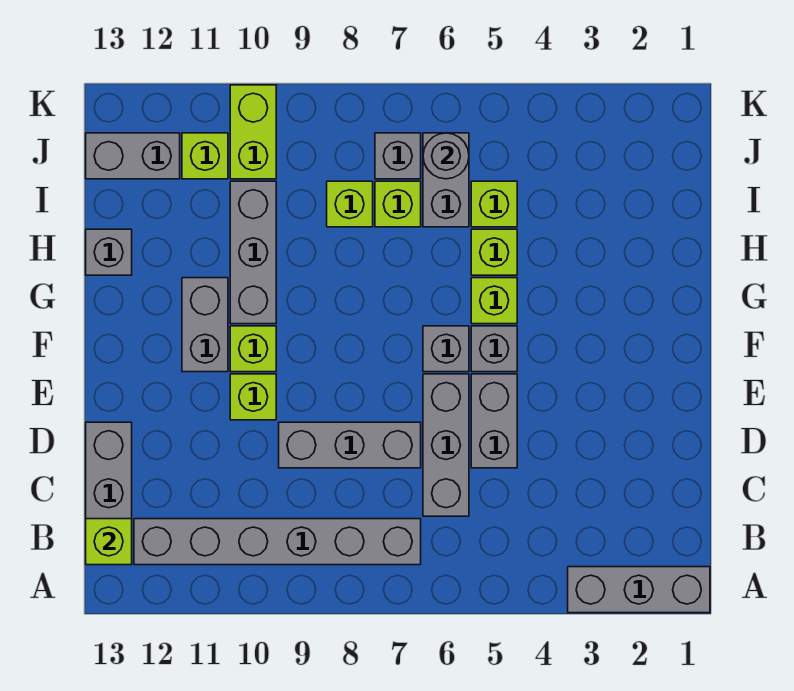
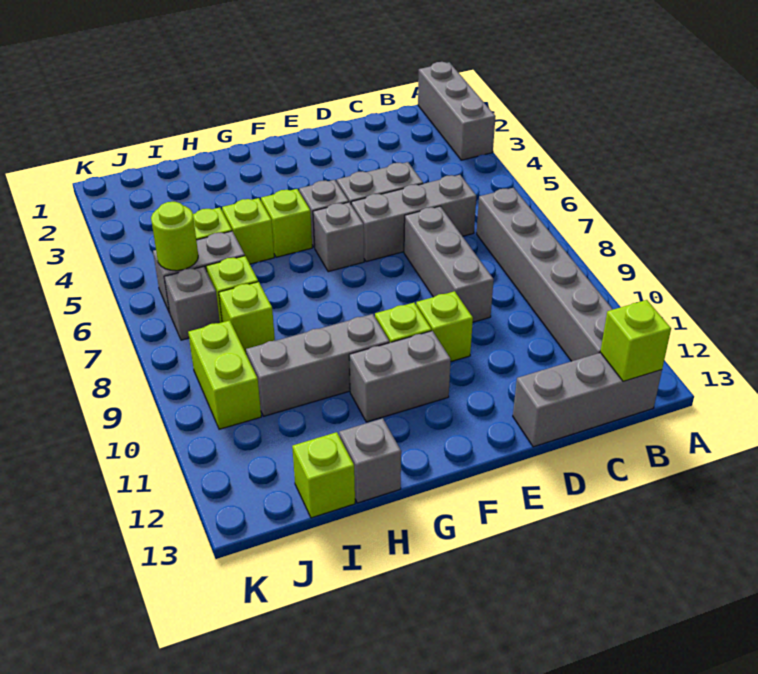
grey round brick J6 level 2 -> lime round brick J6 level 2
lime brick J10:K10 level 1 -> lime brick J9:J10 level 1
lime brick J11 level 1 -> lime brick I13 level 1
grey brick J12:J13 level 1 -> none

